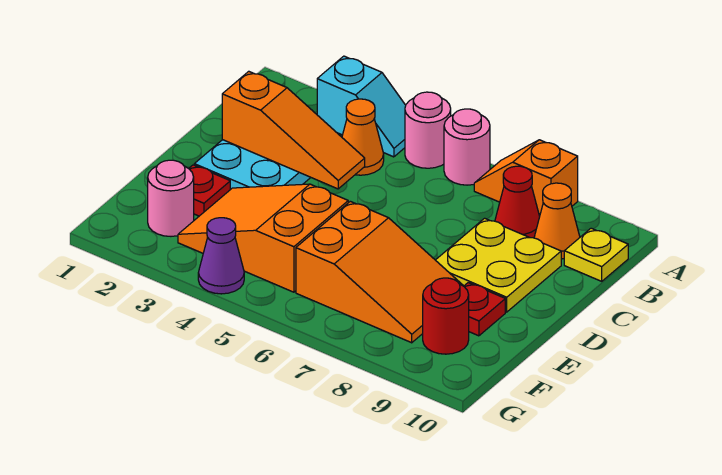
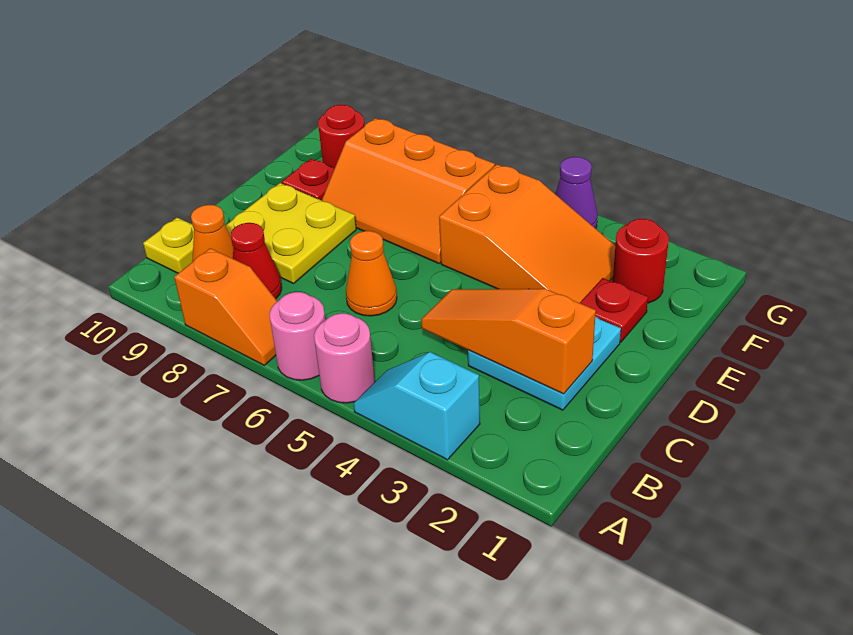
orange cone B4 level 1 -> orange cone C6 level 1
orange slope E6:F8 level 1 top 6 -> orange slope E6:F8 level 1 top F
pink round brick F2 level 1 -> red round brick F2 level 1

